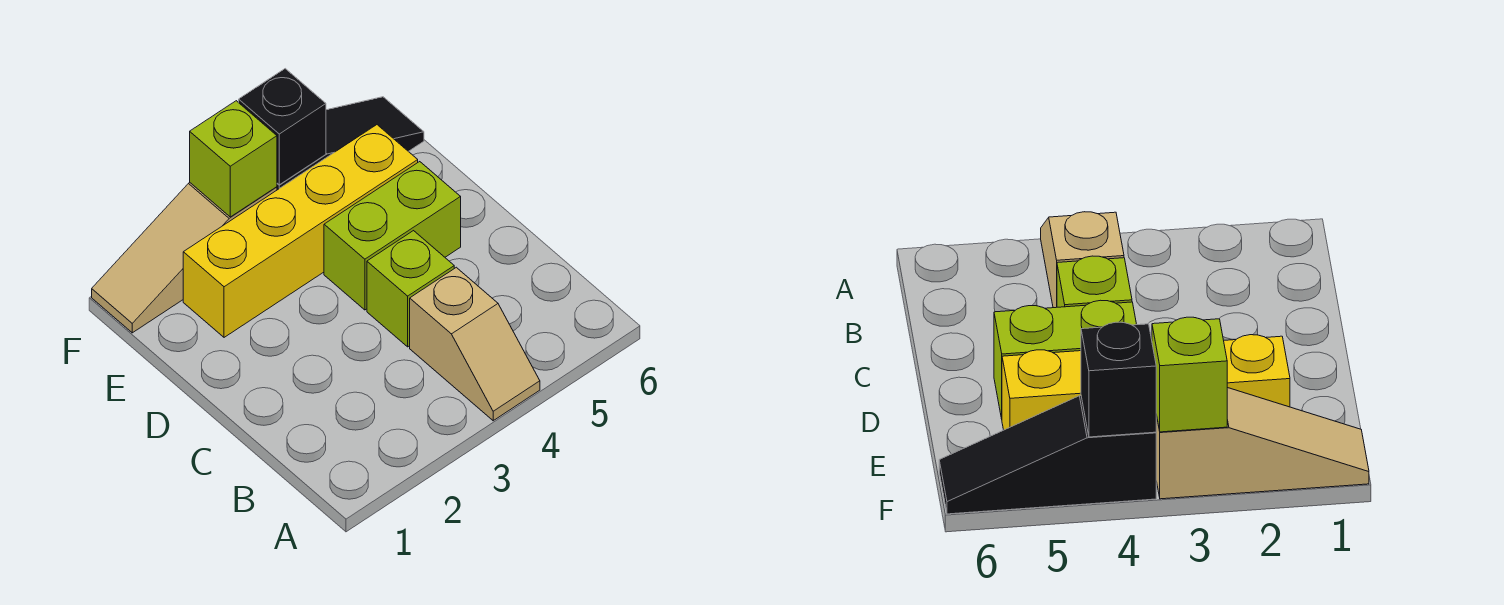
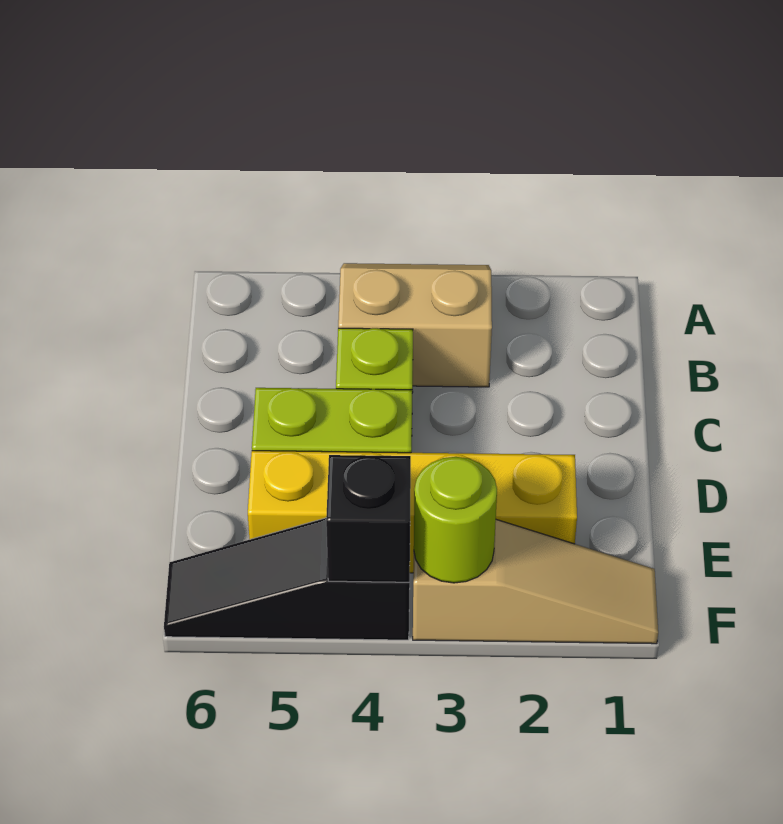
tan slope A4:B4 level 1 top B -> tan slope A3:B4 level 1 top B
lime brick F3 level 2 -> lime round brick F3 level 2

